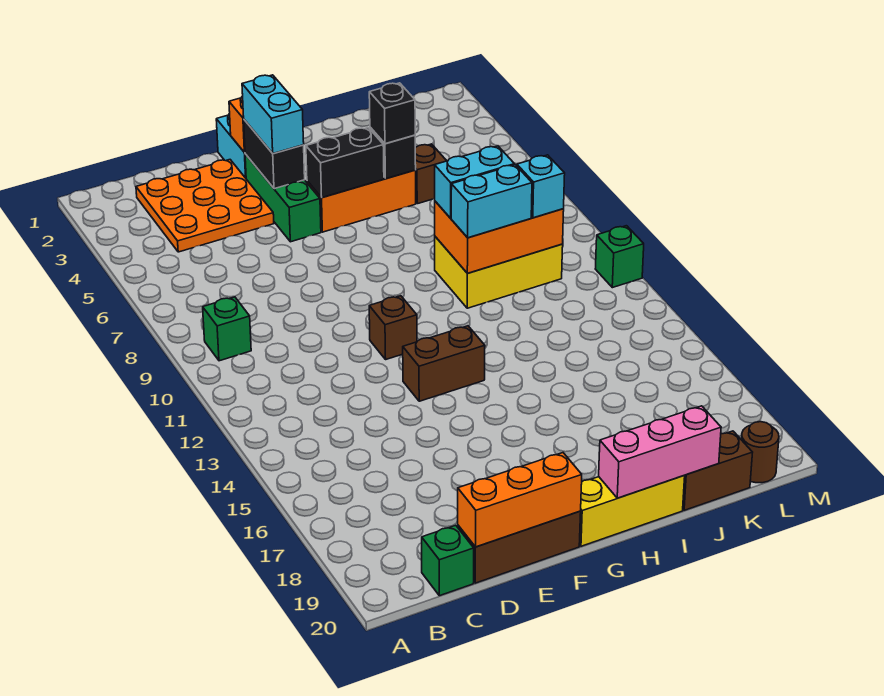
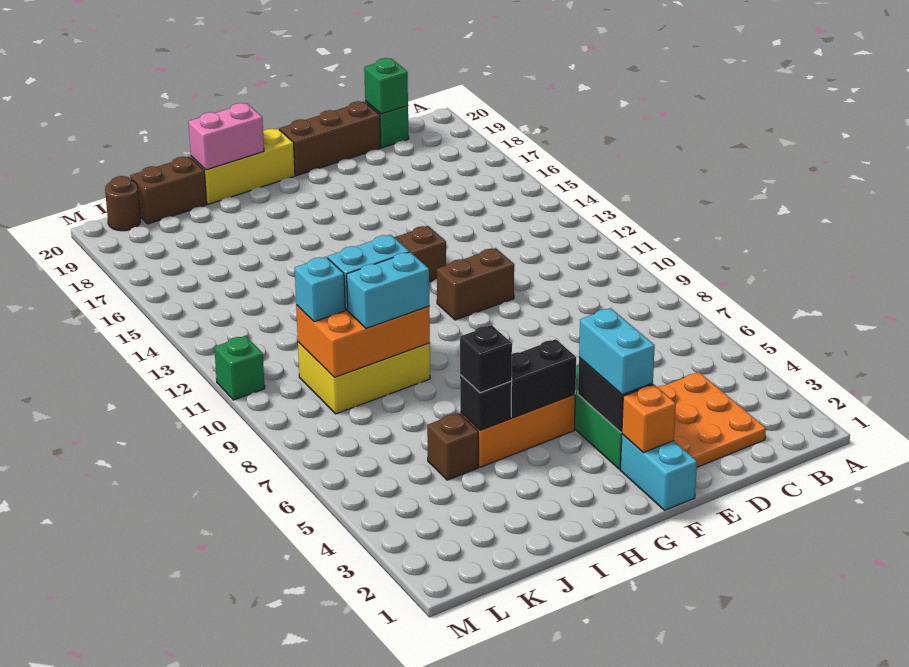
green brick B9 level 1 -> green brick C20 level 2
orange brick D20:F20 level 2 -> none
brown brick F11 level 1 -> brown brick E11:F11 level 1
pink brick H20:J20 level 2 -> pink brick H20:I20 level 2

